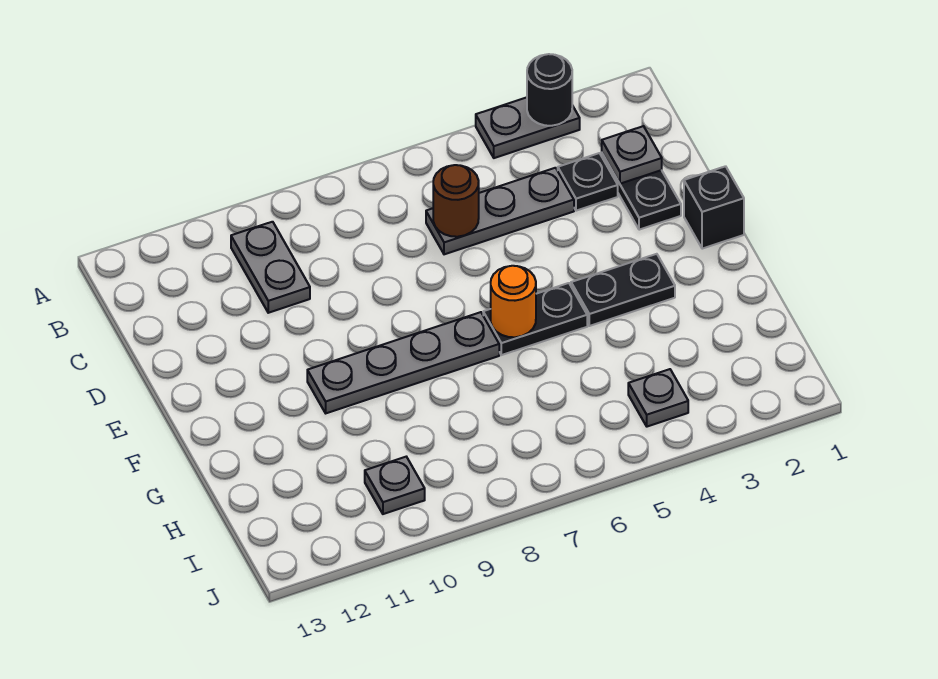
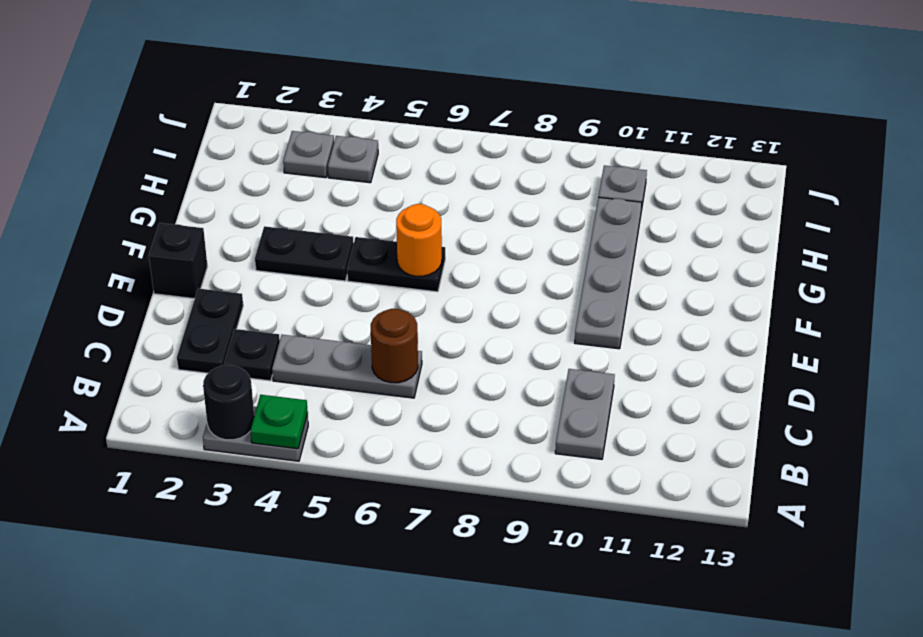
none -> green plate A4 level 2
grey plate C2 level 2 -> grey plate I3 level 1
grey plate F7:F10 level 1 -> grey plate E10:H10 level 1

